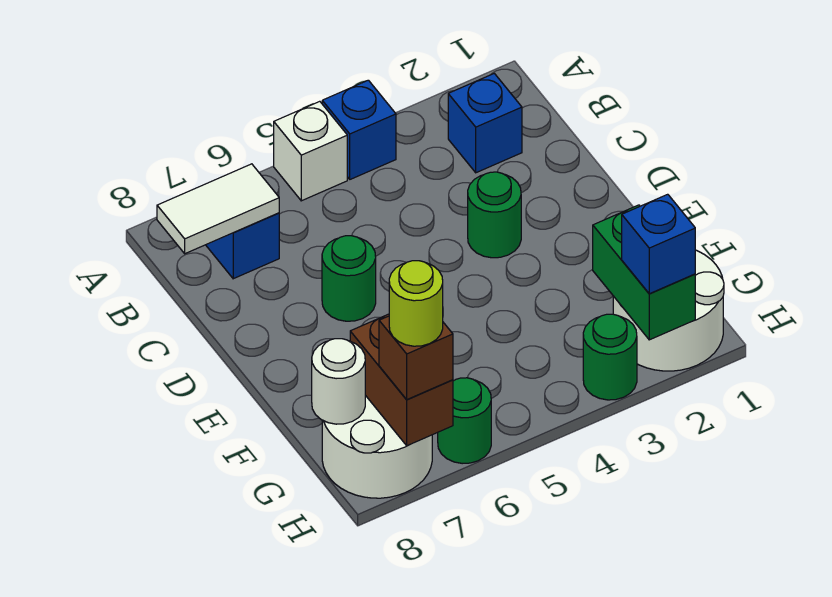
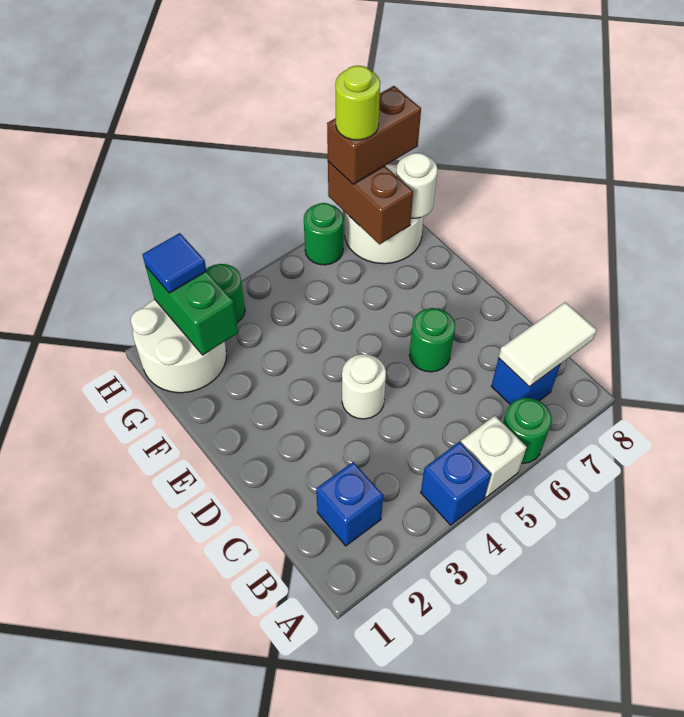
green round brick D3 level 1 -> green round brick A6 level 1
none -> white round brick D4 level 1
blue brick H2 level 3 -> blue tile H2 level 3
brown brick H7 level 3 -> brown brick H7:H8 level 3

